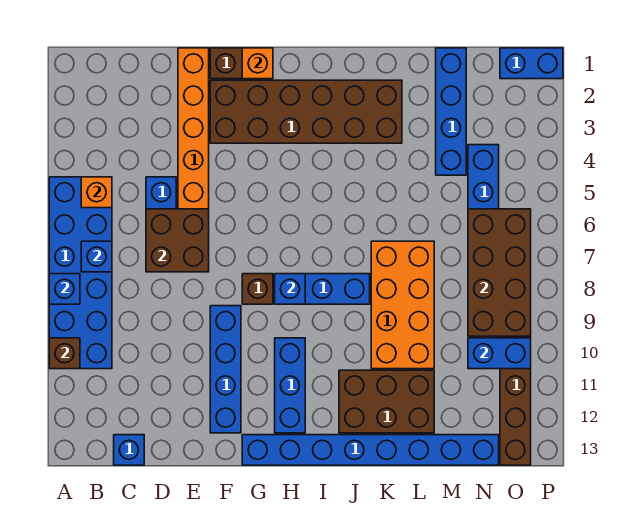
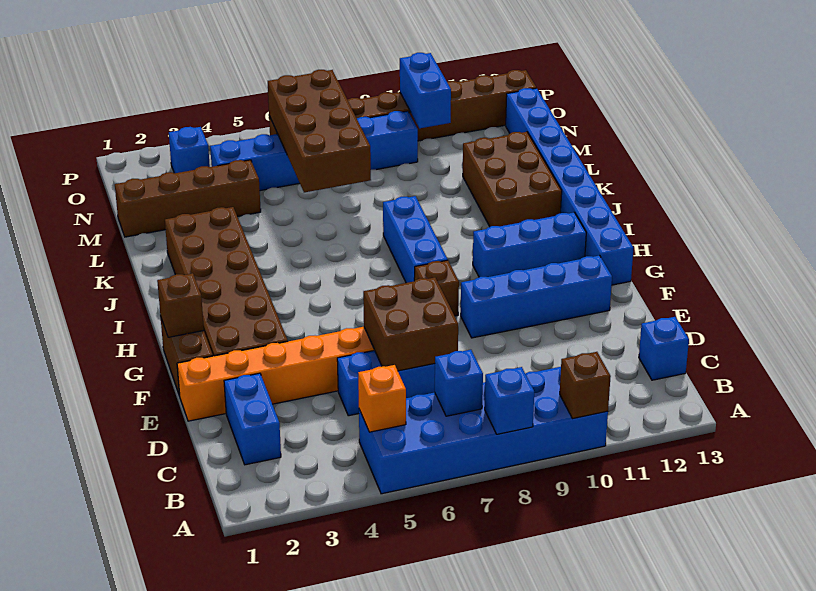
orange brick G1 level 2 -> brown brick G1 level 2
blue brick H8 level 2 -> blue brick O3 level 1
orange brick K7:L10 level 1 -> none
blue brick M1:M4 level 1 -> brown brick M1:M4 level 1
brown brick N6:O9 level 2 -> brown brick L6:O7 level 2
blue brick O1:P1 level 1 -> blue brick C2:D2 level 1

